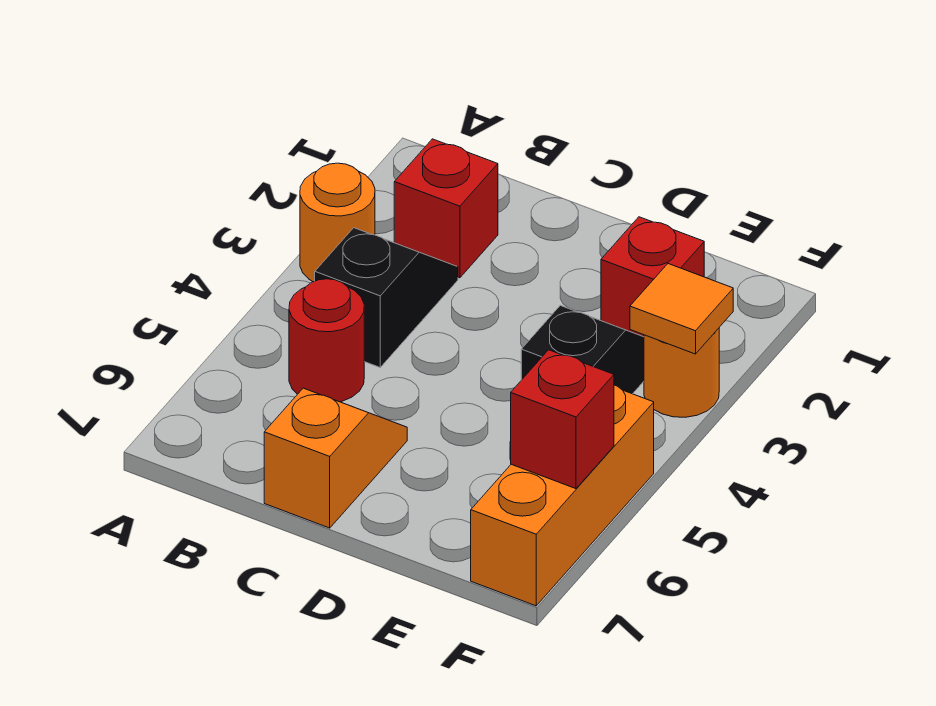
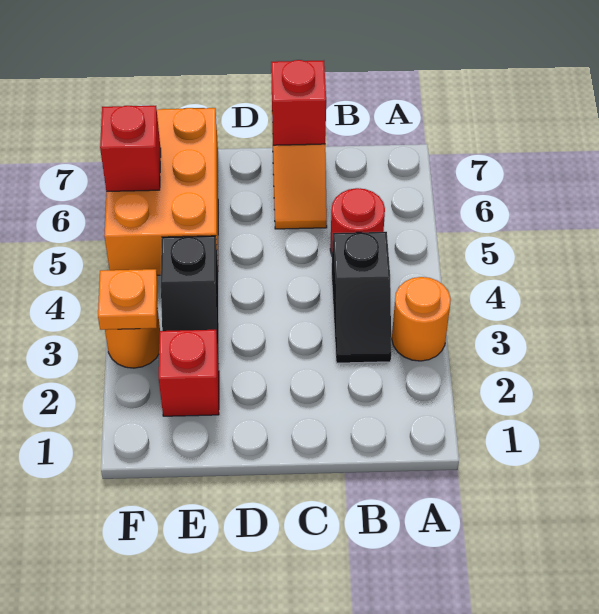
red brick B2 level 1 -> red brick C7 level 2
orange tile F3 level 2 -> orange plate F3 level 2
orange brick F5:F7 level 1 -> orange brick E5:F7 level 1

